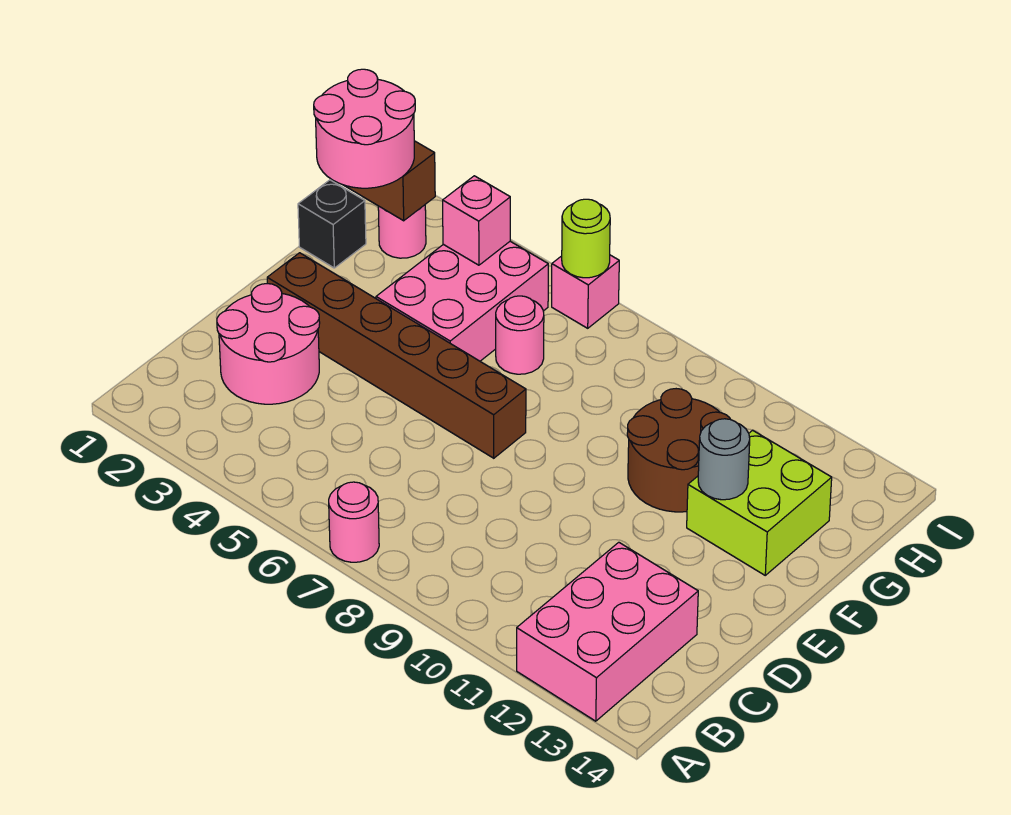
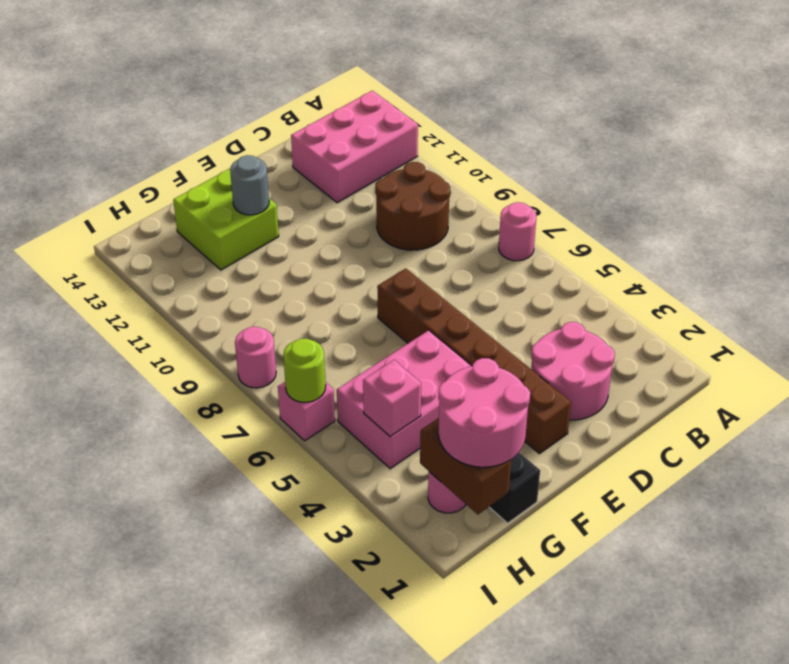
brown round brick F10:G11 level 1 -> brown round brick B9:C10 level 1
pink round brick G6 level 1 -> pink round brick I8 level 1

